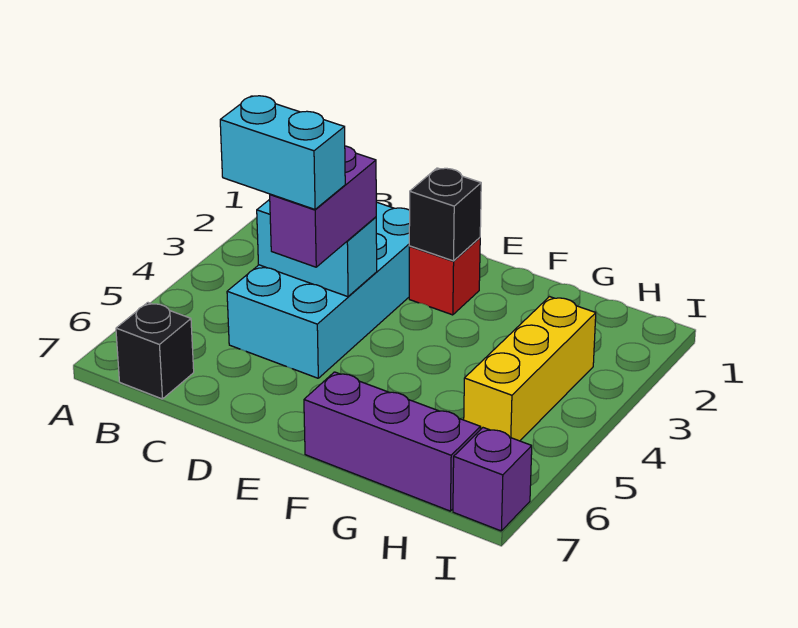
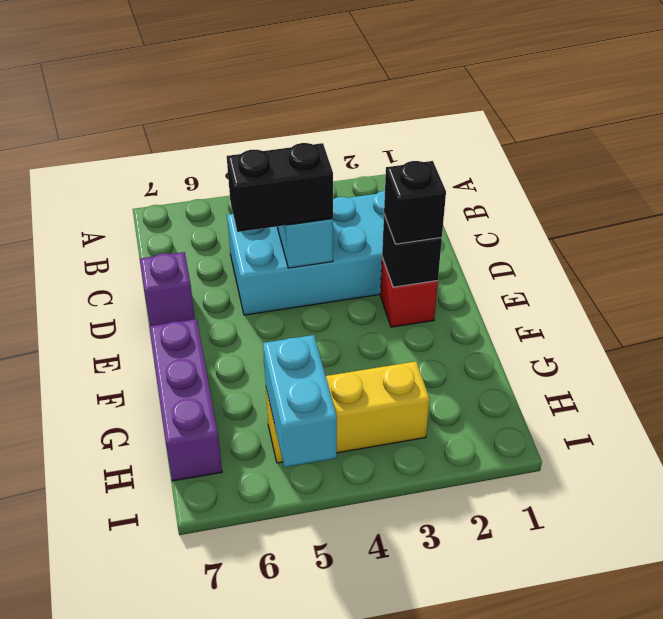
black brick B7 level 1 -> black brick E2 level 3
cyan brick C5:D5 level 4 -> cyan brick H5:I5 level 2
purple brick D4:D5 level 3 -> black brick D4:D5 level 3
purple brick I7 level 1 -> purple brick D7 level 1

